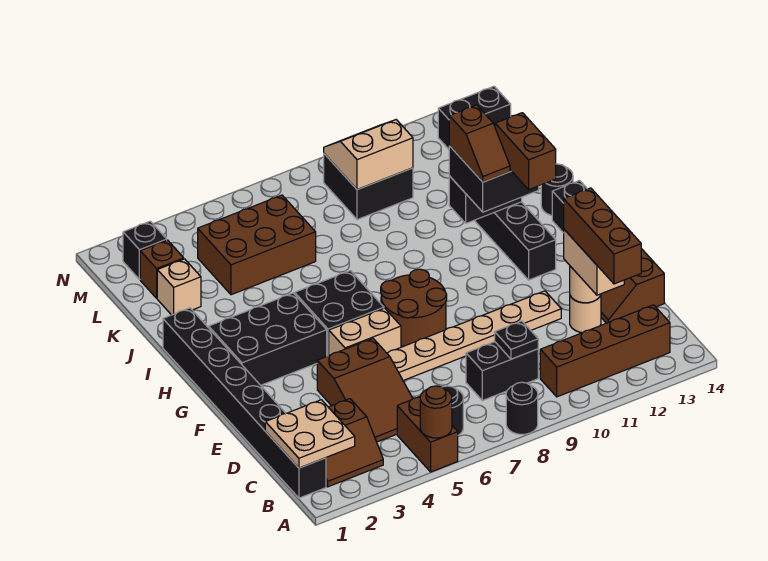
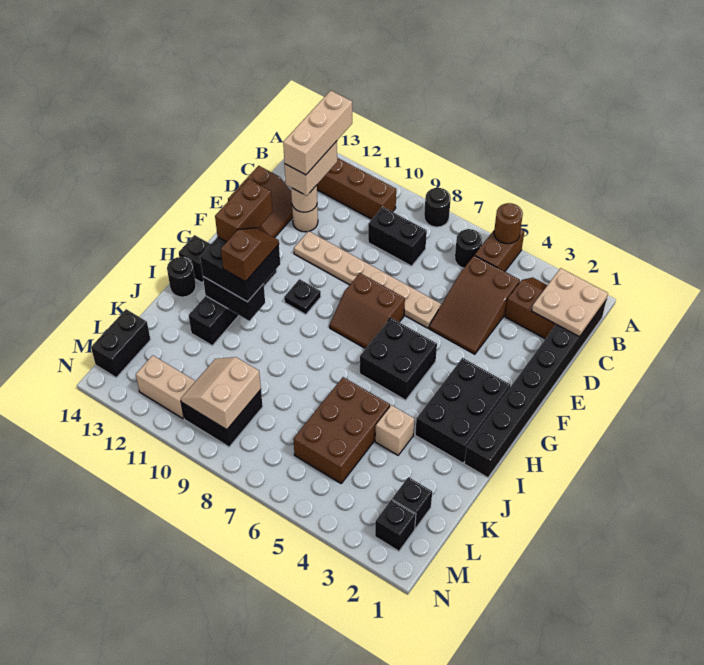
brown brick B12:D12 level 4 -> tan brick B12:D12 level 4
brown slope C4:E5 level 1 top E -> brown slope C4:E5 level 1 top C
black plate C9 level 2 -> black plate G10 level 1
tan brick F5:F6 level 1 -> tan brick M11:M12 level 1
brown round brick F7:G8 level 1 -> brown slope F7:G8 level 1 top F
black brick G2:H4 level 1 -> black brick G2:I3 level 1
tan brick K2 level 1 -> tan brick J4 level 1
brown brick K4:L6 level 1 -> brown brick J5:L6 level 1
brown brick L2 level 1 -> black brick L2 level 1
tan slope L9:M10 level 2 top L -> tan slope L9:M10 level 2 top 9
black brick M13:M14 level 1 -> black brick L14:M14 level 1

